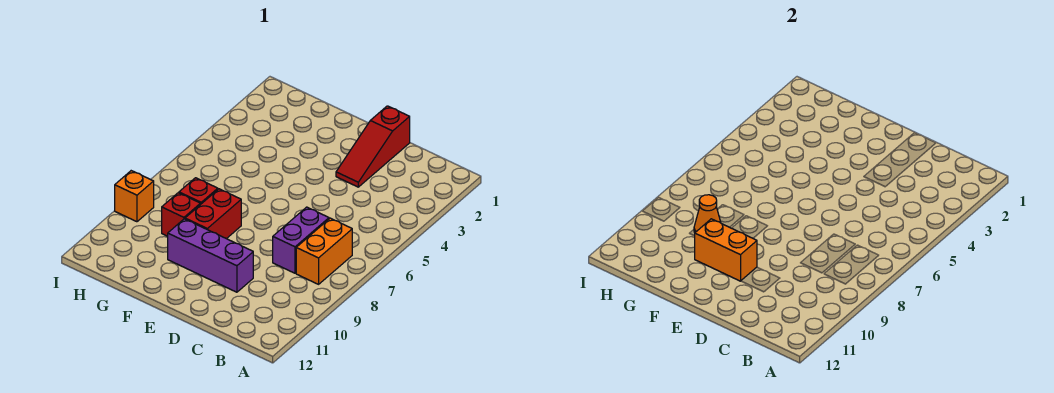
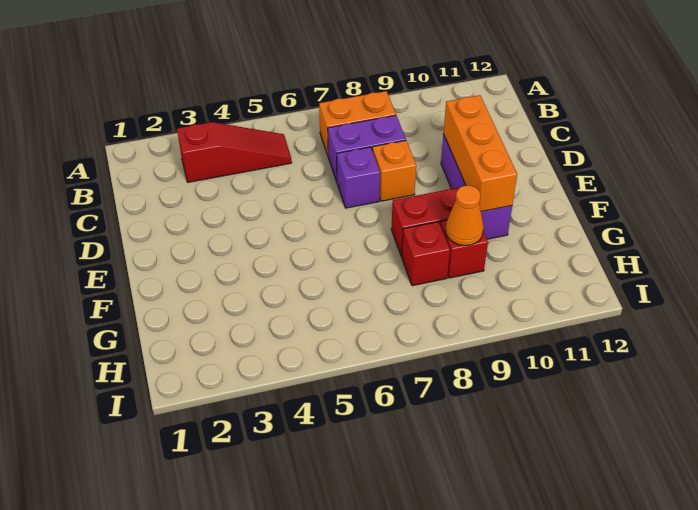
red slope D1:D3 level 1 top 1 -> red slope B3:B5 level 1 top 3
none -> purple brick D7 level 1
orange brick E10:F10 level 2 -> orange brick D10:F10 level 2
orange brick I9 level 1 -> orange brick D8 level 1

